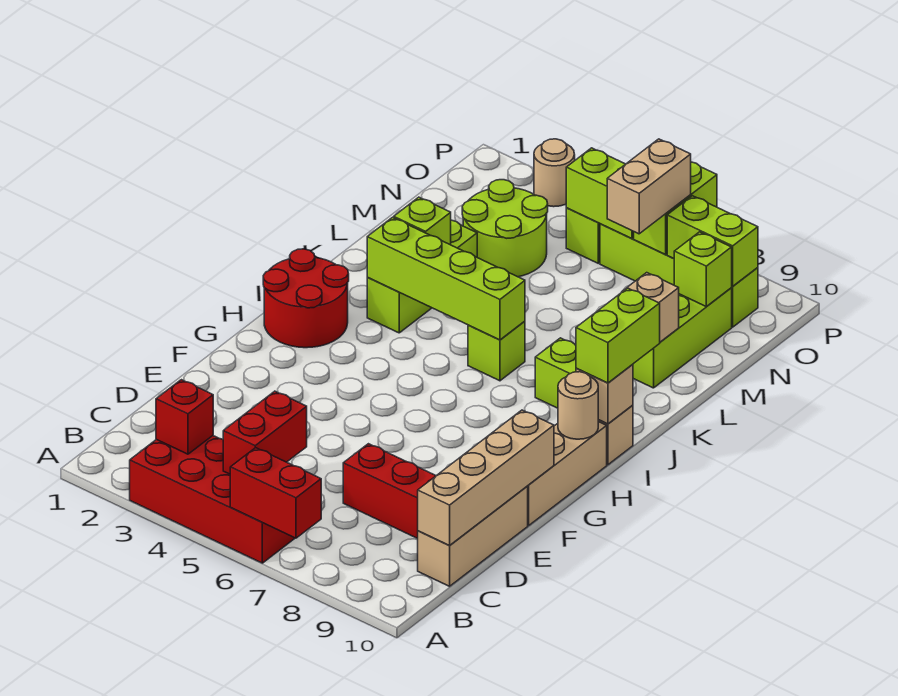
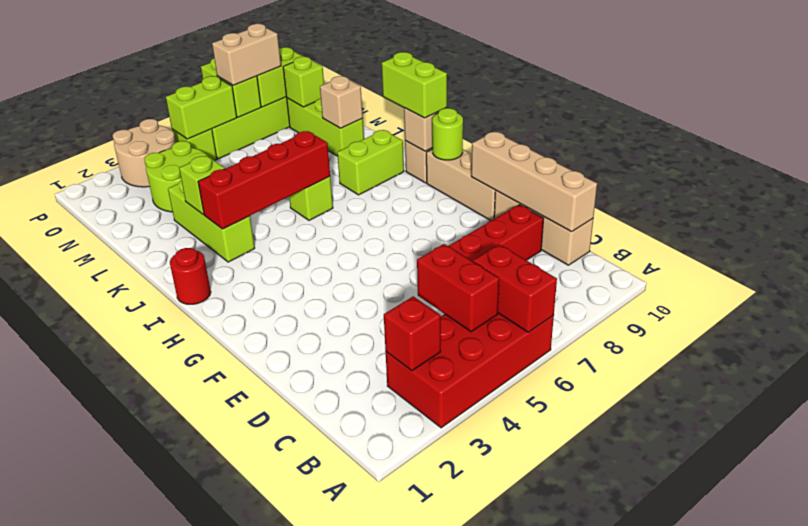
red brick A6:A7 level 2 -> red brick A6:B6 level 2
red round brick H1:I2 level 1 -> red round brick I1 level 1
tan round brick H10 level 2 -> lime round brick H10 level 2
lime brick J3:J6 level 2 -> red brick J3:J6 level 2
tan brick N7:O7 level 3 -> tan brick O7:O8 level 3
tan round brick P3 level 1 -> tan round brick O3:P4 level 1

